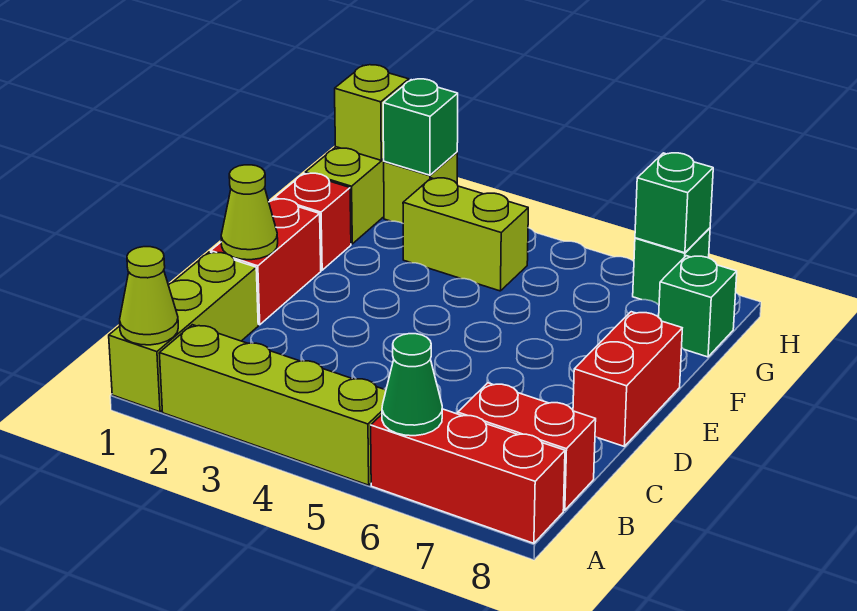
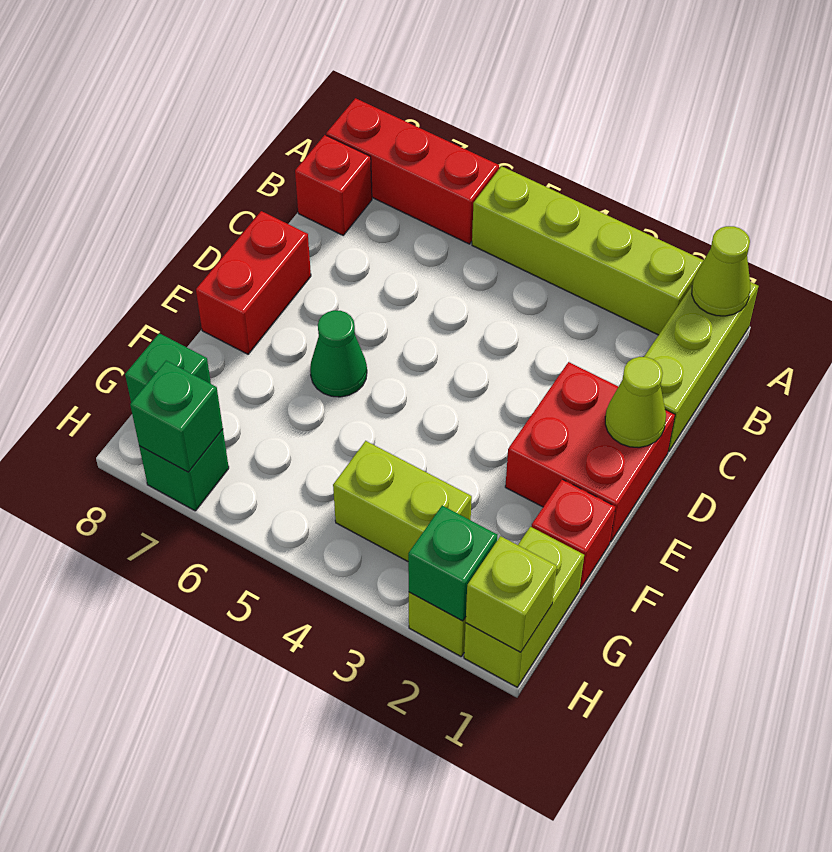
green cone A6 level 2 -> green cone E6 level 1
red brick B7:B8 level 1 -> red brick B8 level 1
red brick D1:E1 level 1 -> red brick D1:E2 level 1

